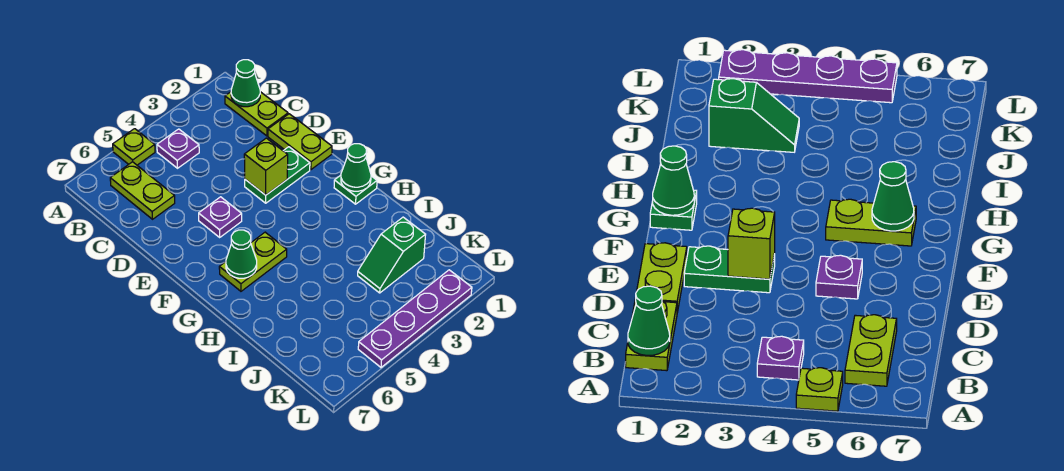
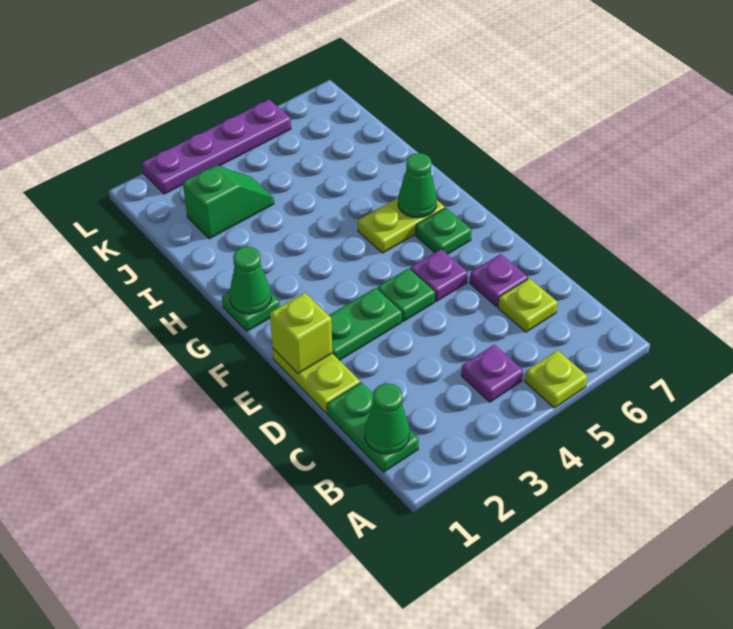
lime plate B1:C1 level 1 -> green plate B1:C1 level 1
lime plate B6:C6 level 1 -> lime plate C6 level 1
none -> purple plate D6 level 1
lime brick E3 level 2 -> lime brick E1 level 2
none -> green plate E4 level 1
none -> green plate F6 level 1

